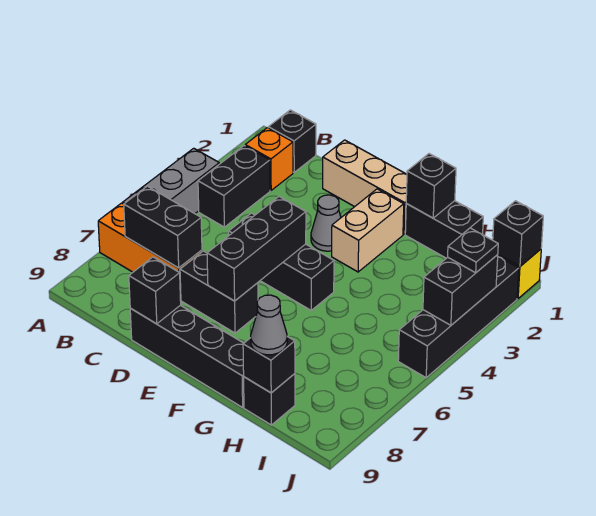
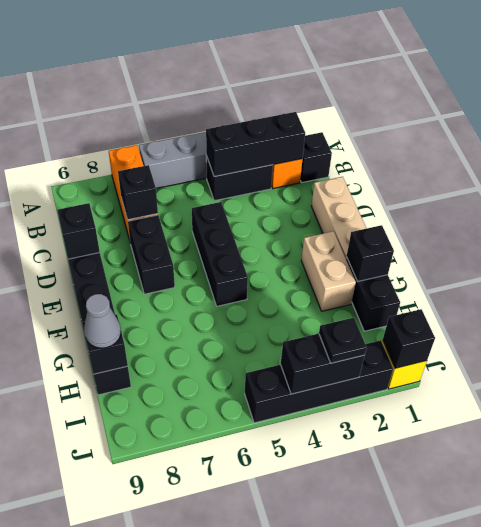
black brick B7:C7 level 2 -> black brick C7 level 2
grey cone E3 level 1 -> none
black brick E5:E7 level 2 -> black brick B2:B4 level 2
tan brick F2:F3 level 1 -> tan brick F2:G2 level 1

